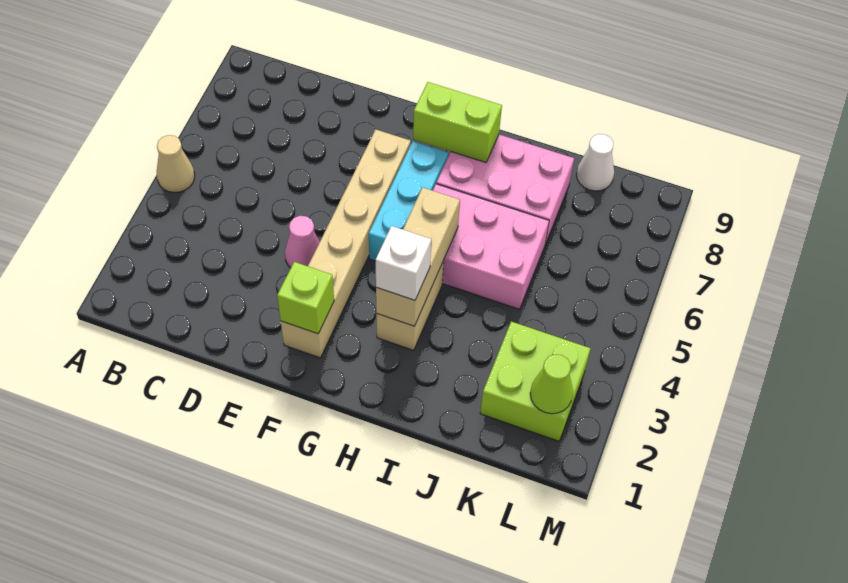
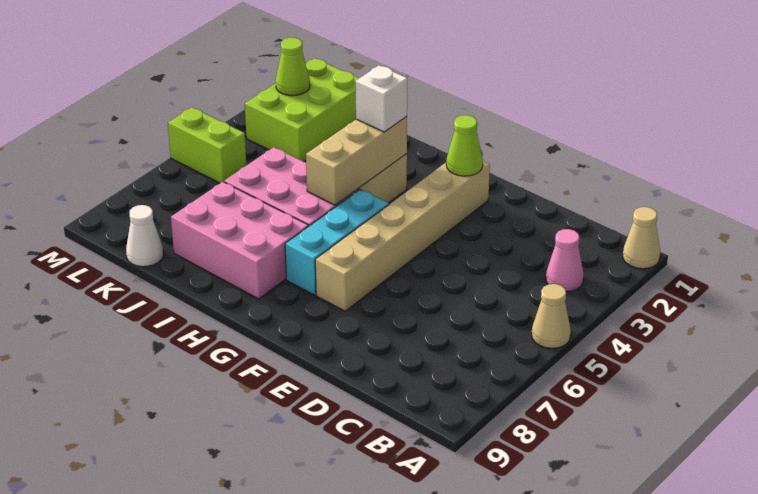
none -> tan cone A1 level 1
pink cone E4 level 1 -> pink cone B3 level 1
lime brick F2 level 2 -> lime cone F2 level 2
lime brick G8:H8 level 2 -> lime brick L5:M5 level 1
lime brick K2:L3 level 1 -> lime brick K1:L3 level 1

